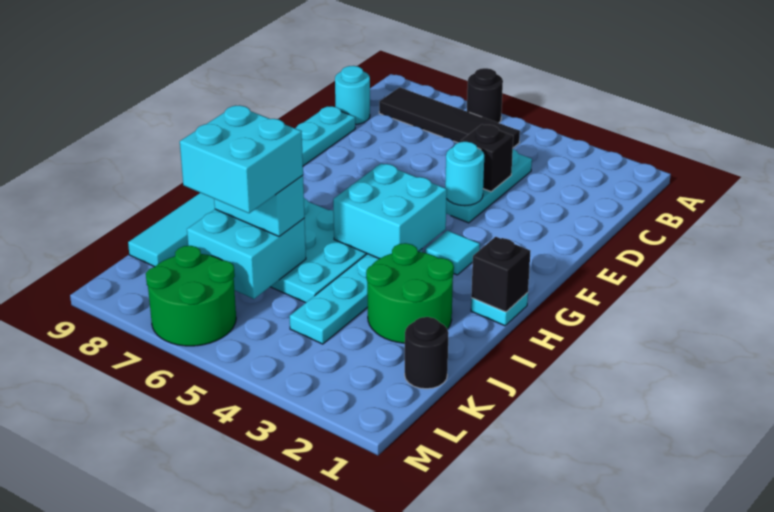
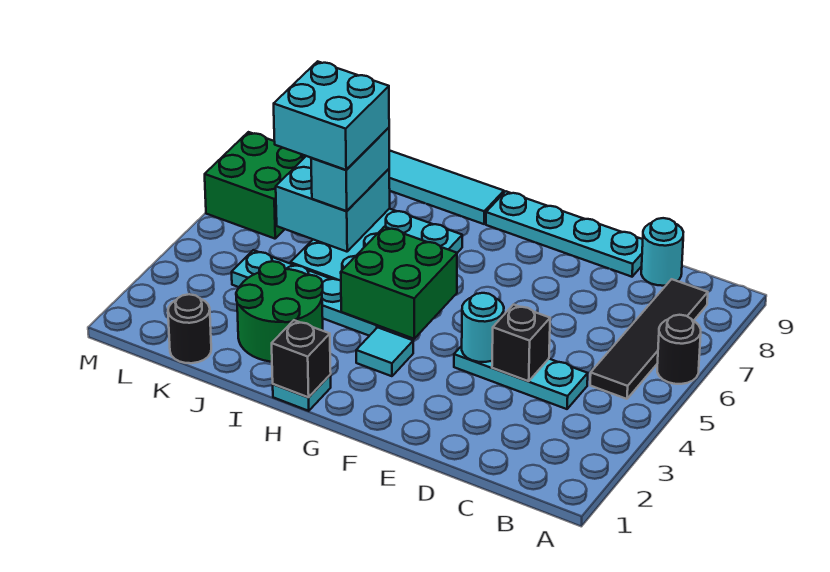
cyan brick G4:H5 level 2 -> green brick G4:H5 level 2
green round brick L6:M7 level 1 -> green brick L6:M7 level 1

